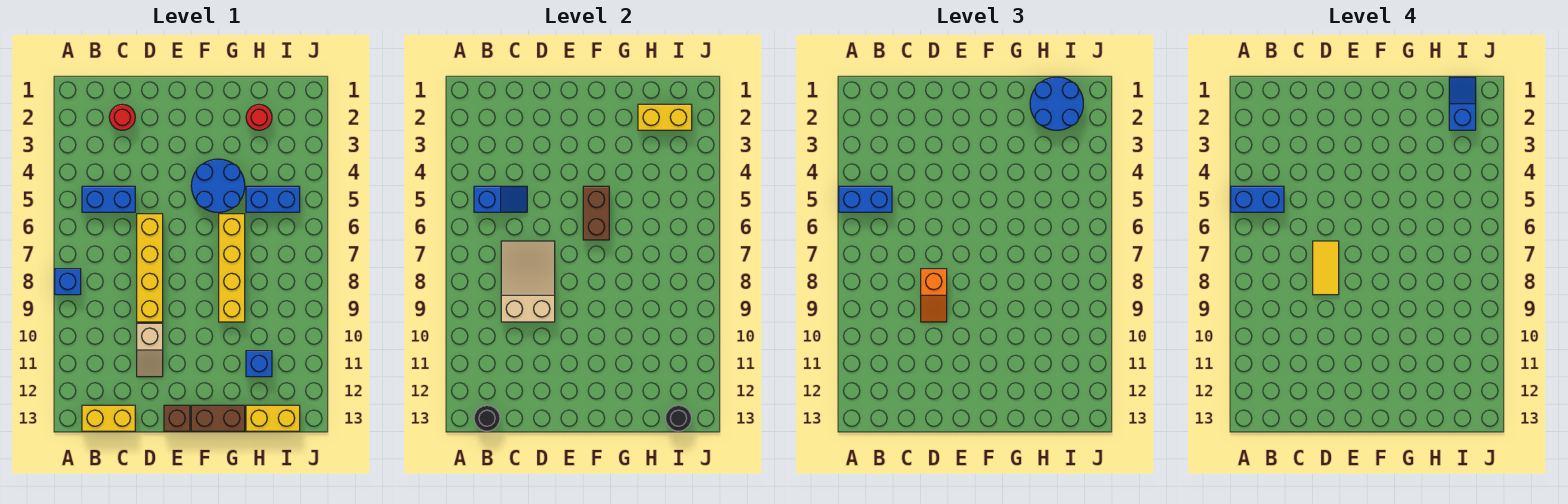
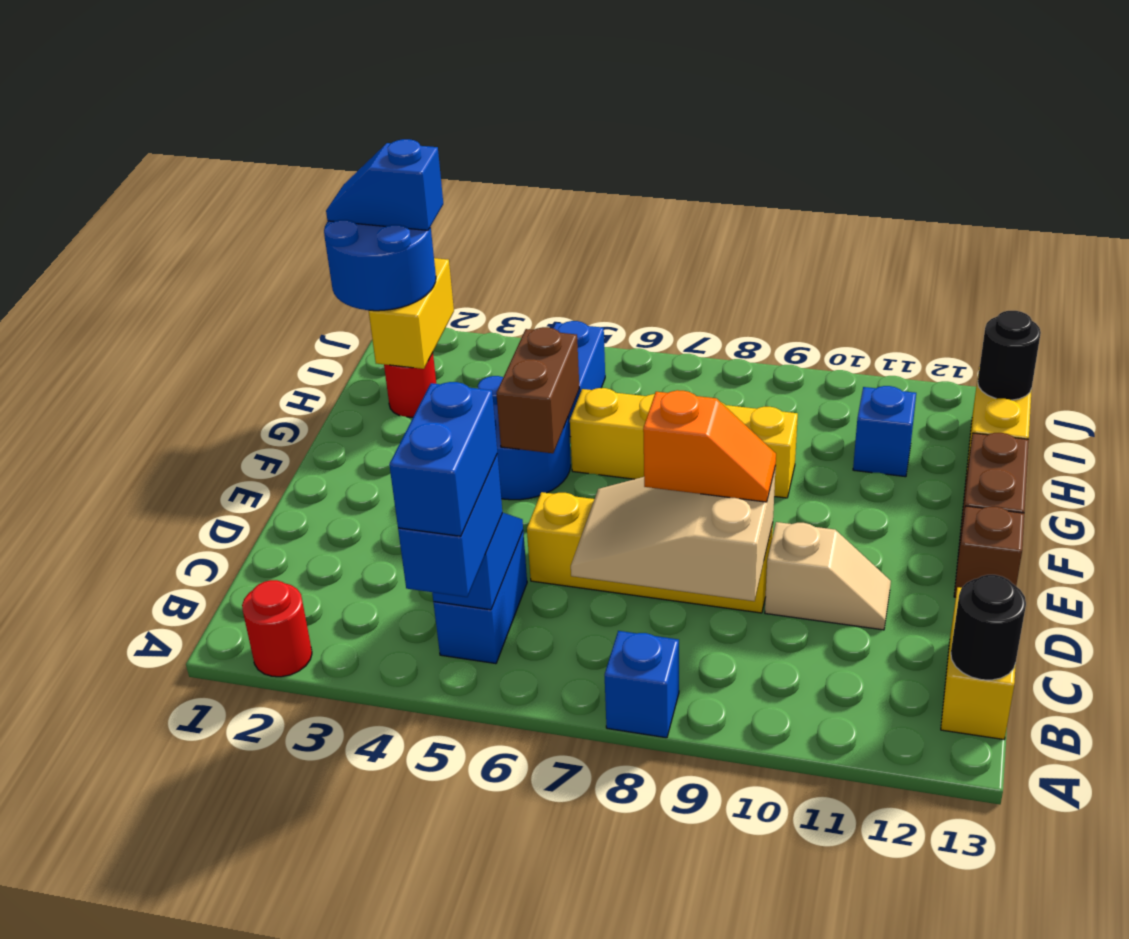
red round brick C2 level 1 -> red round brick A2 level 1
yellow tile D7:D8 level 4 -> none
brown brick F5:F6 level 2 -> brown brick F5:G5 level 2

